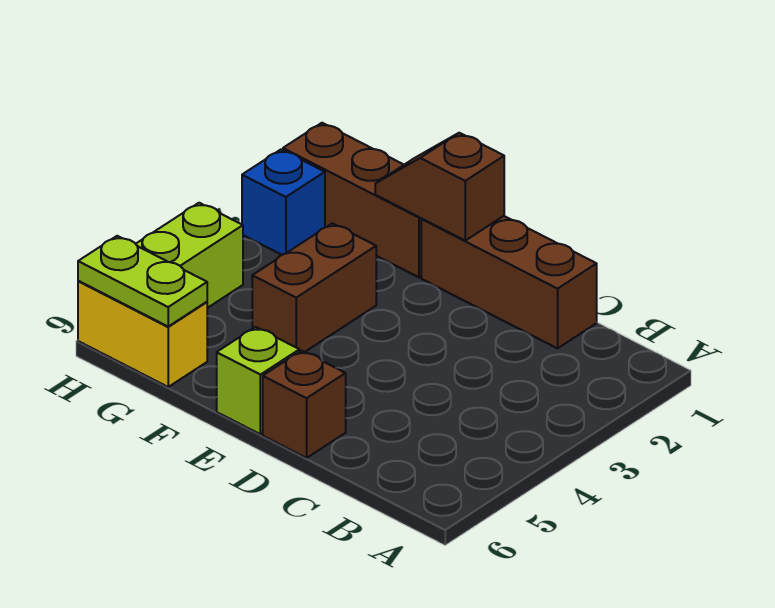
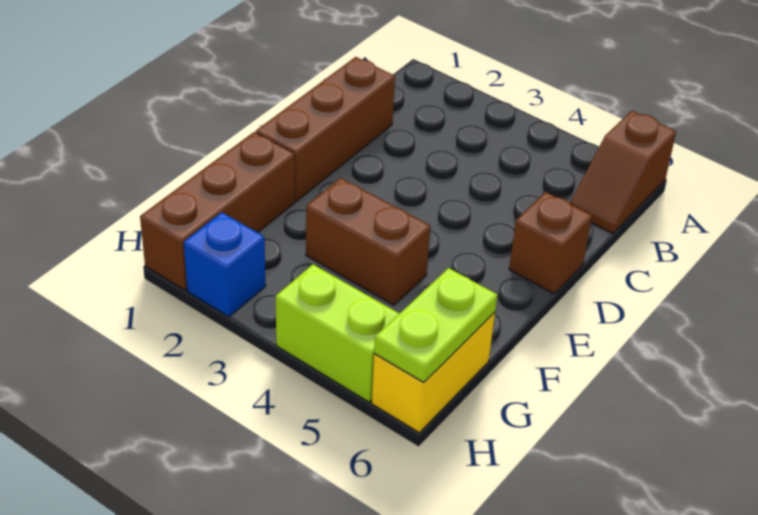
brown slope E1:F1 level 2 top E -> brown slope A6:B6 level 1 top A
lime brick E6 level 1 -> none

